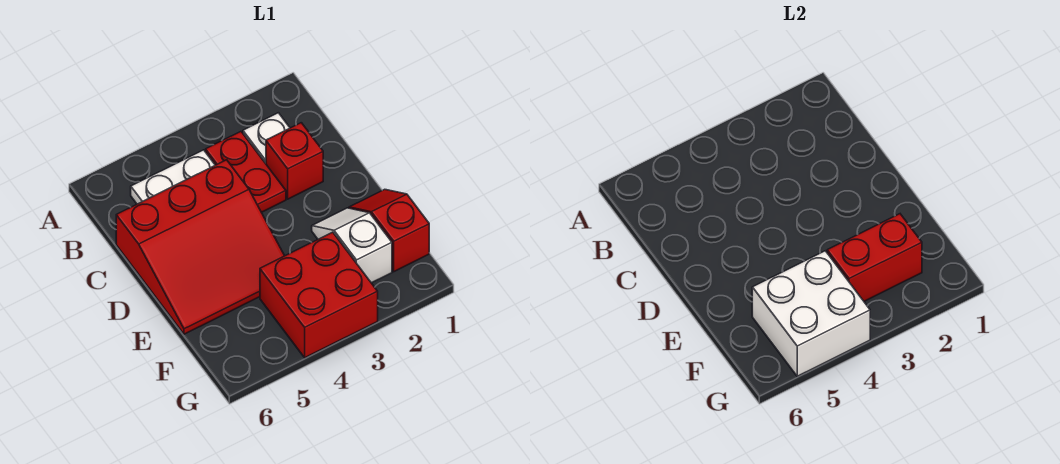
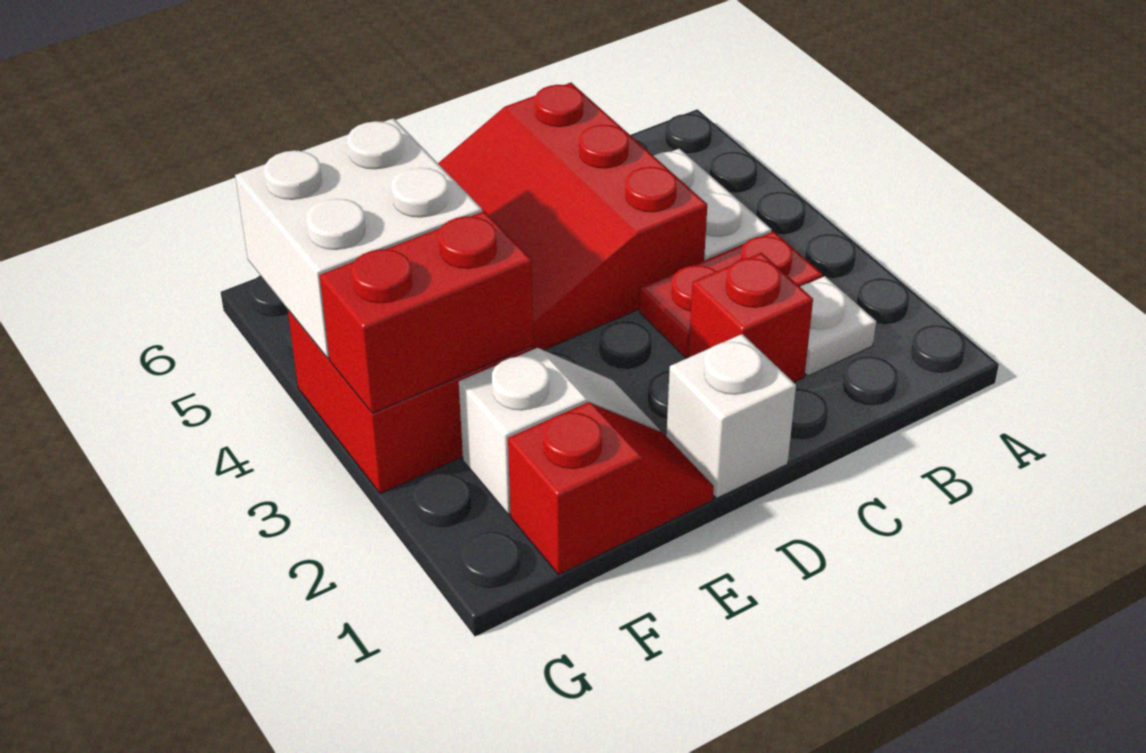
none -> white brick D1 level 1
red brick F2:F3 level 2 -> red brick F3:G3 level 2

